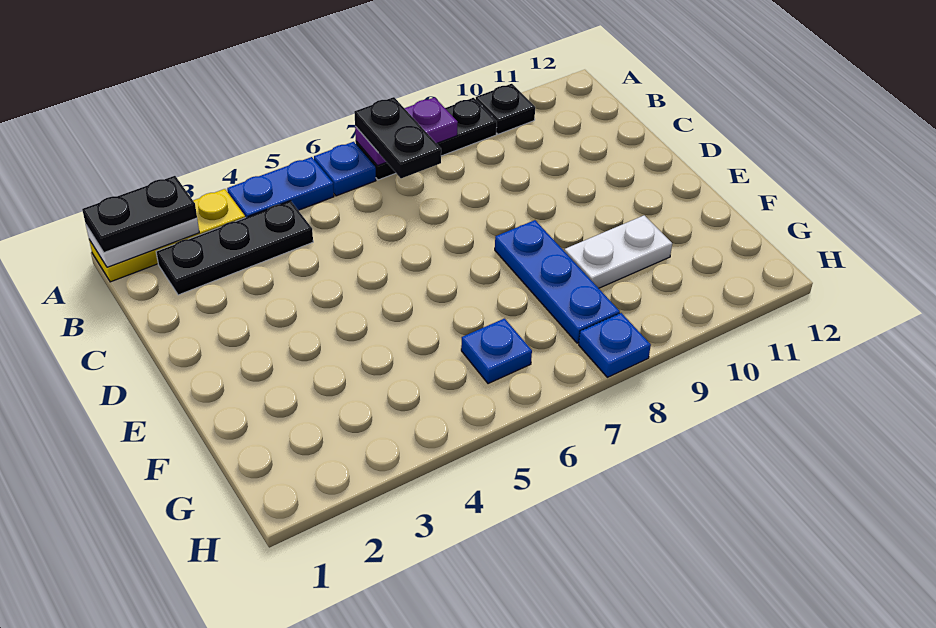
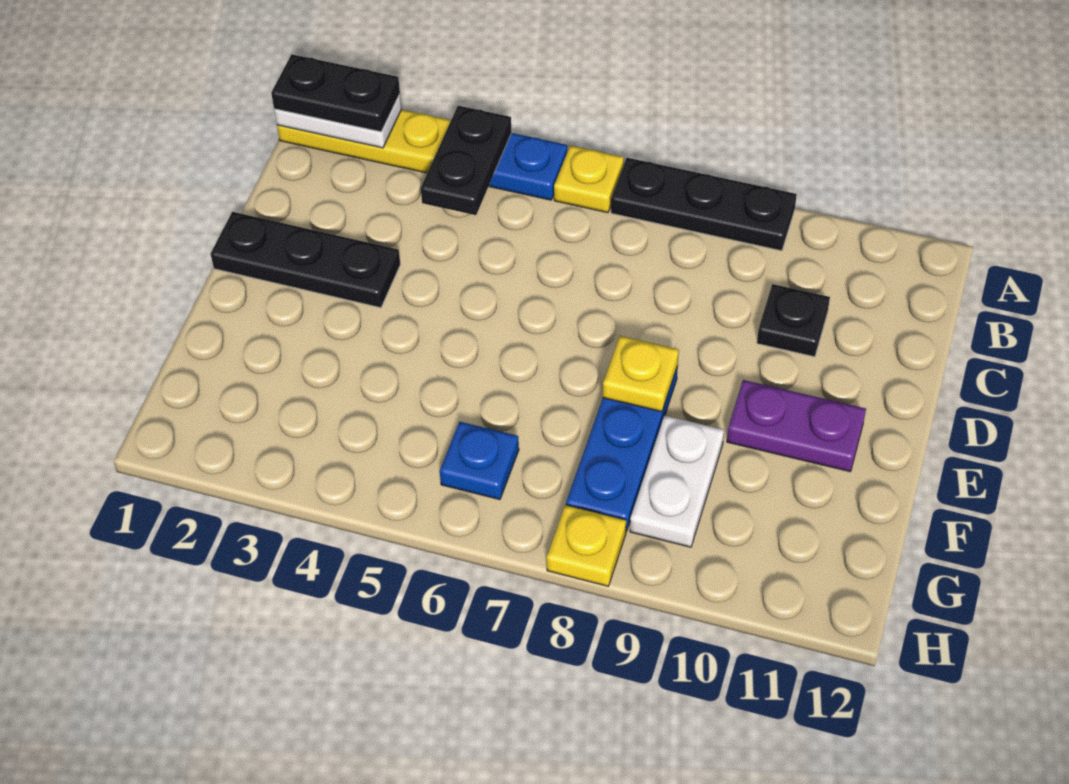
blue plate A6 level 1 -> yellow plate A6 level 1
purple plate A7:A8 level 2 -> purple plate E10:E11 level 1
black plate A7:B7 level 3 -> black plate A4:B4 level 2
black plate A10 level 1 -> black plate C10 level 1
black plate B2:B4 level 1 -> black plate D1:D3 level 1
none -> yellow plate E8 level 2
white plate F9:F10 level 1 -> white plate F9:G9 level 1
blue plate H8 level 1 -> yellow plate H8 level 1

